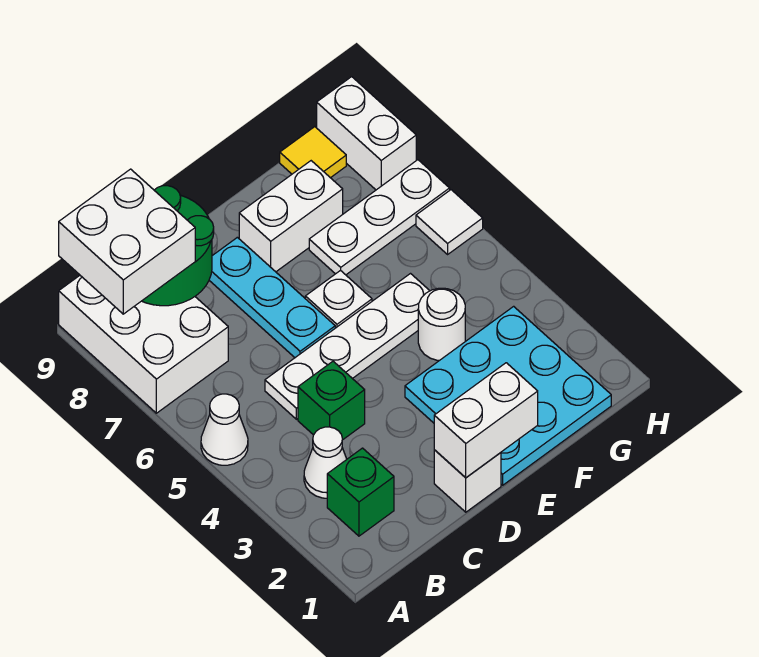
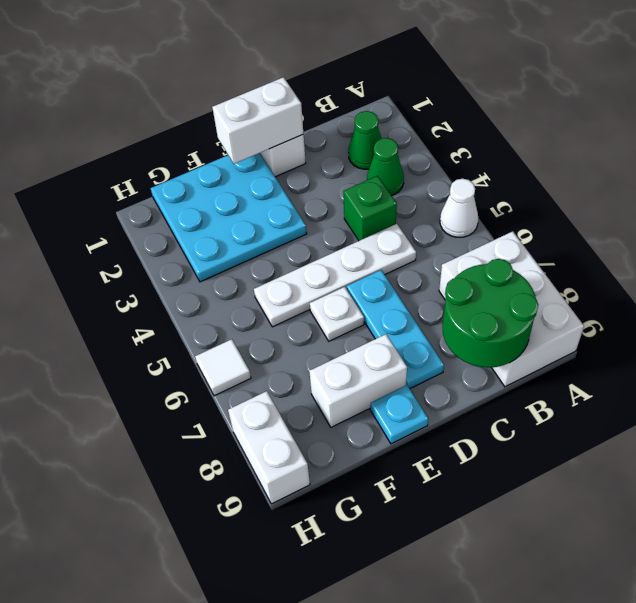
white brick A8:B9 level 3 -> none
green brick B2 level 1 -> green cone B2 level 1
white cone B3 level 1 -> green cone B3 level 1
none -> cyan plate E9 level 1
white round brick F4 level 1 -> none
white plate F7:H7 level 1 -> none
yellow tile G9 level 1 -> none

